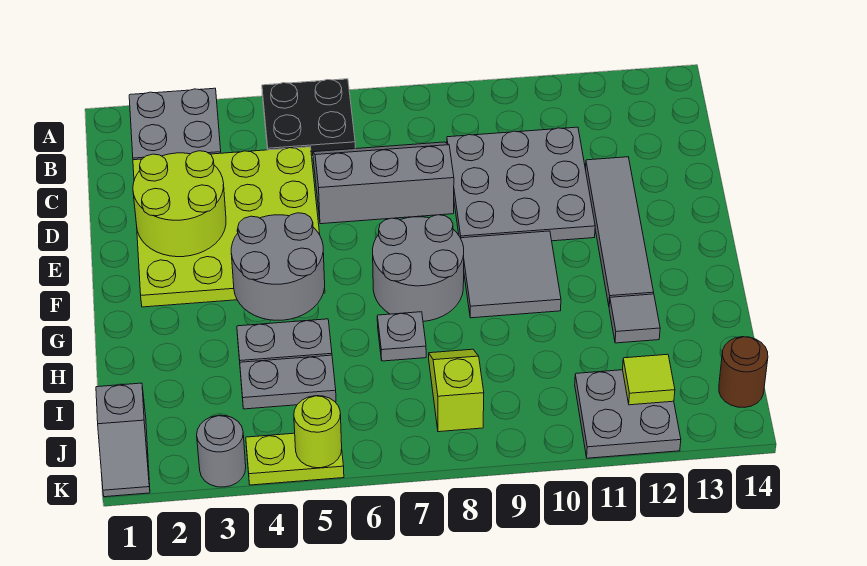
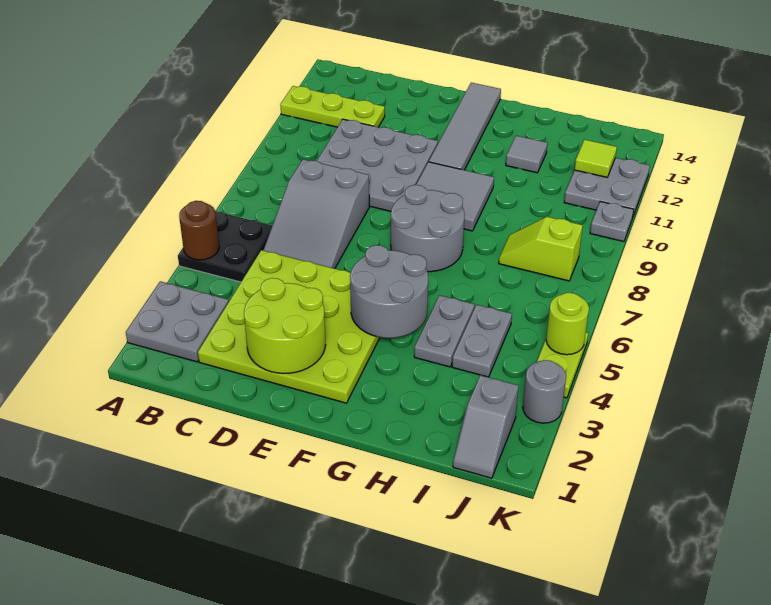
none -> lime plate A12:C12 level 1
grey slope C6:D8 level 1 top D -> grey slope C6:D8 level 1 top 8
grey tile D12:G12 level 1 -> grey tile F11:F14 level 1
grey plate H7 level 1 -> grey plate K10 level 1
grey slope J1:K1 level 1 top J -> grey slope J1:J2 level 1 top 2
brown round brick J14 level 1 -> brown round brick A5 level 2

